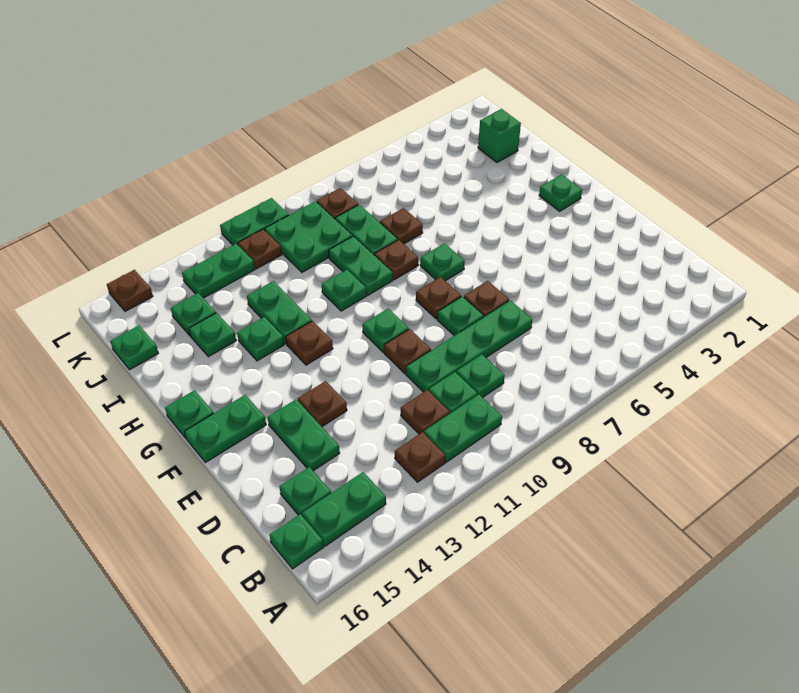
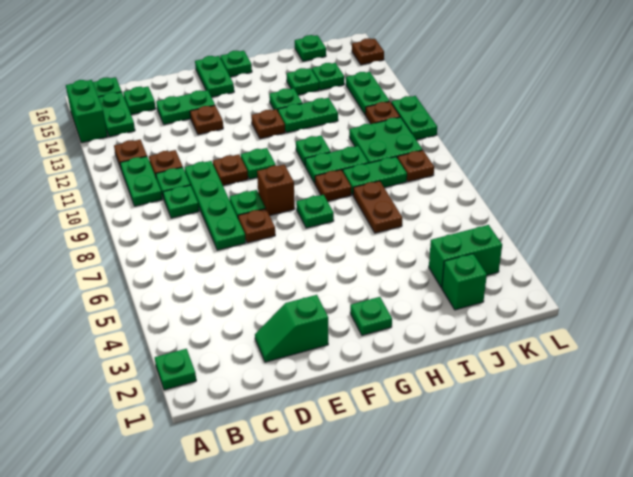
none -> green plate A2 level 1
none -> green brick A14:A15 level 1
none -> green slope D2:E2 level 1 top E
brown plate F8 level 1 -> brown brick F8 level 1
brown plate I7 level 1 -> brown plate I6:I7 level 1
none -> green brick J3:K3 level 1

